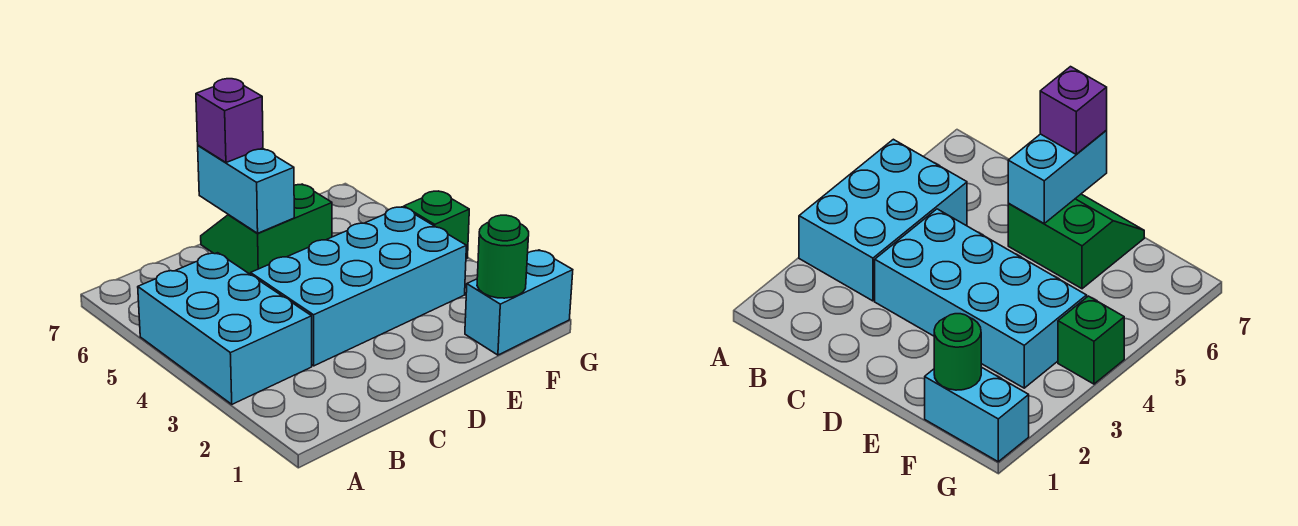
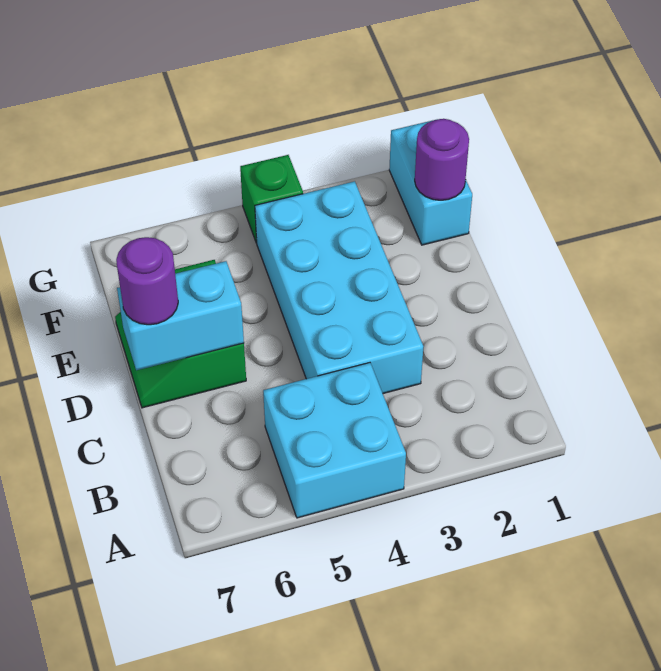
cyan brick A3:B5 level 1 -> cyan brick A4:B5 level 1
purple brick D7 level 3 -> purple round brick D7 level 3
green round brick F1 level 2 -> purple round brick F1 level 2

